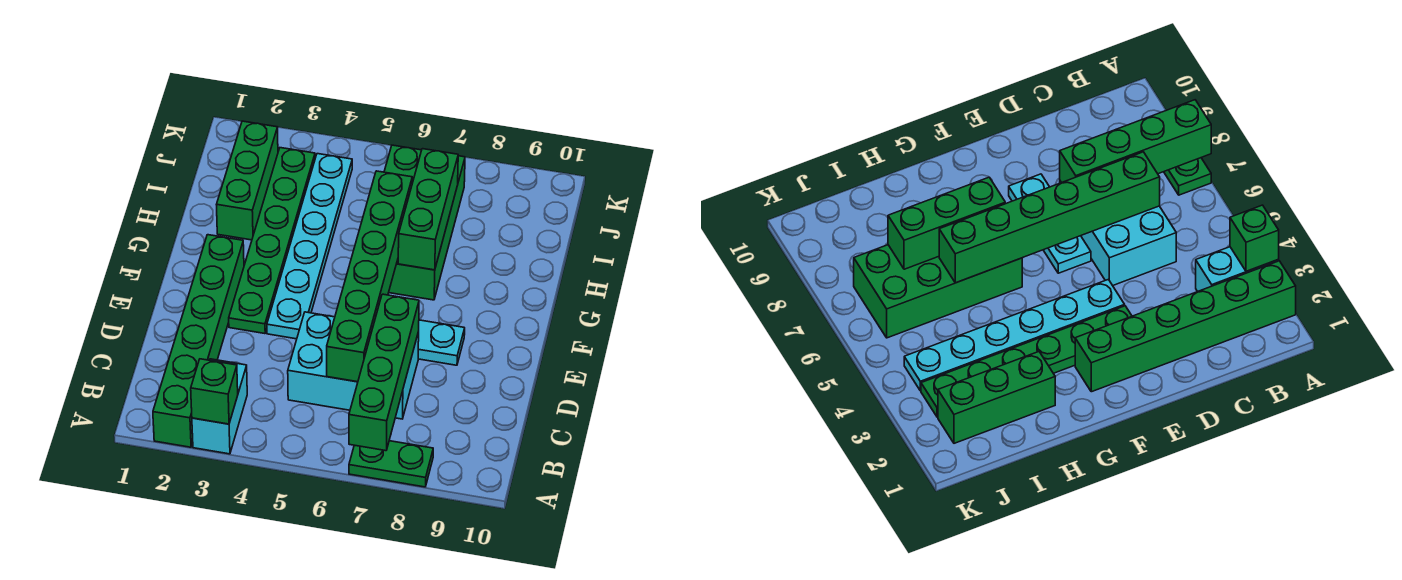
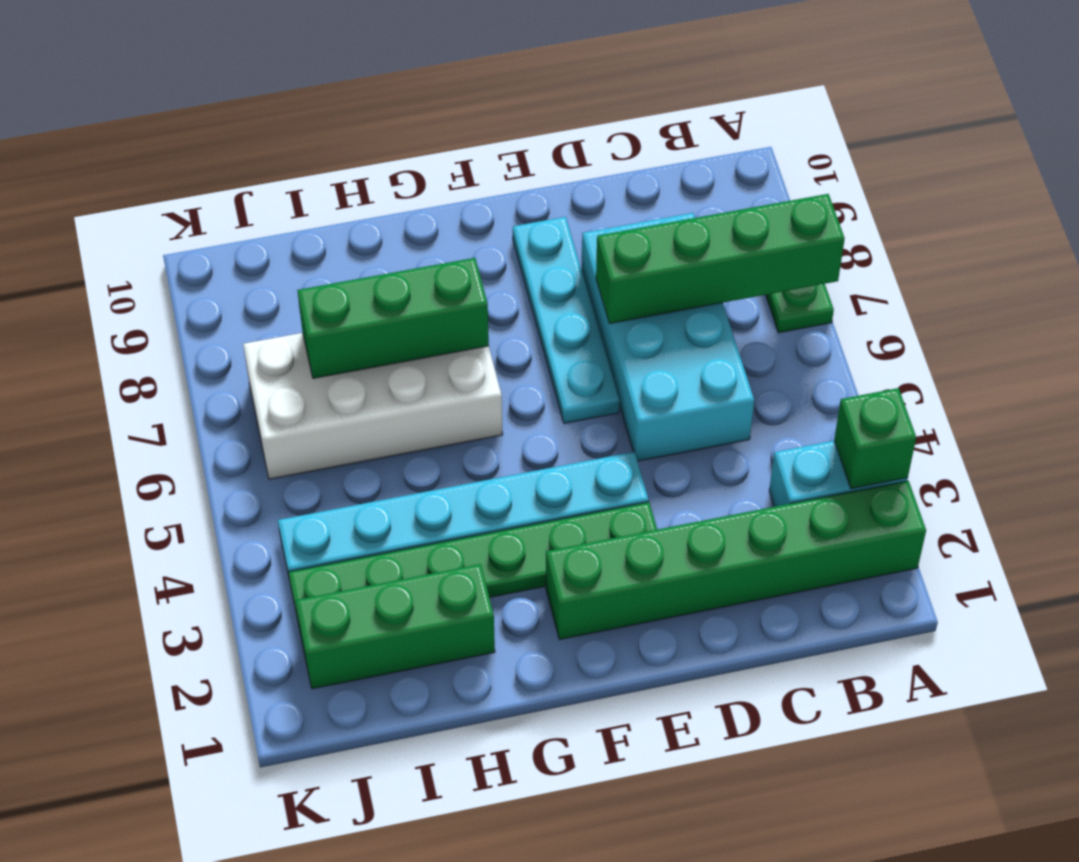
cyan brick C5:D7 level 1 -> cyan brick C5:D8 level 1
green brick C6:H6 level 2 -> none
cyan plate E6:E8 level 1 -> cyan plate E6:E9 level 1
green brick G6:J7 level 1 -> white brick G6:J7 level 1

